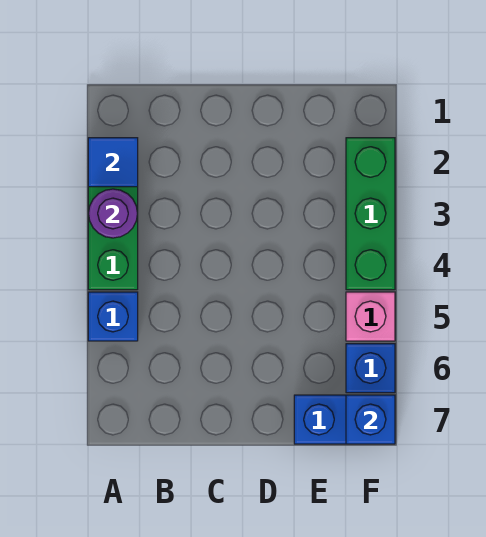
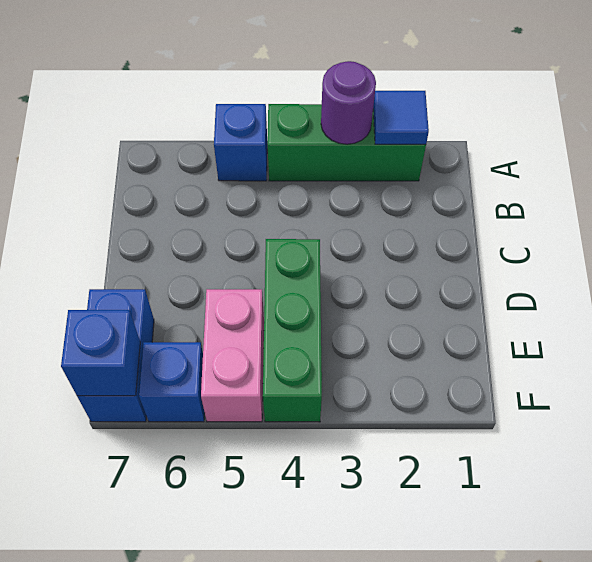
green brick F2:F4 level 1 -> green brick D4:F4 level 1
pink brick F5 level 1 -> pink brick E5:F5 level 1

